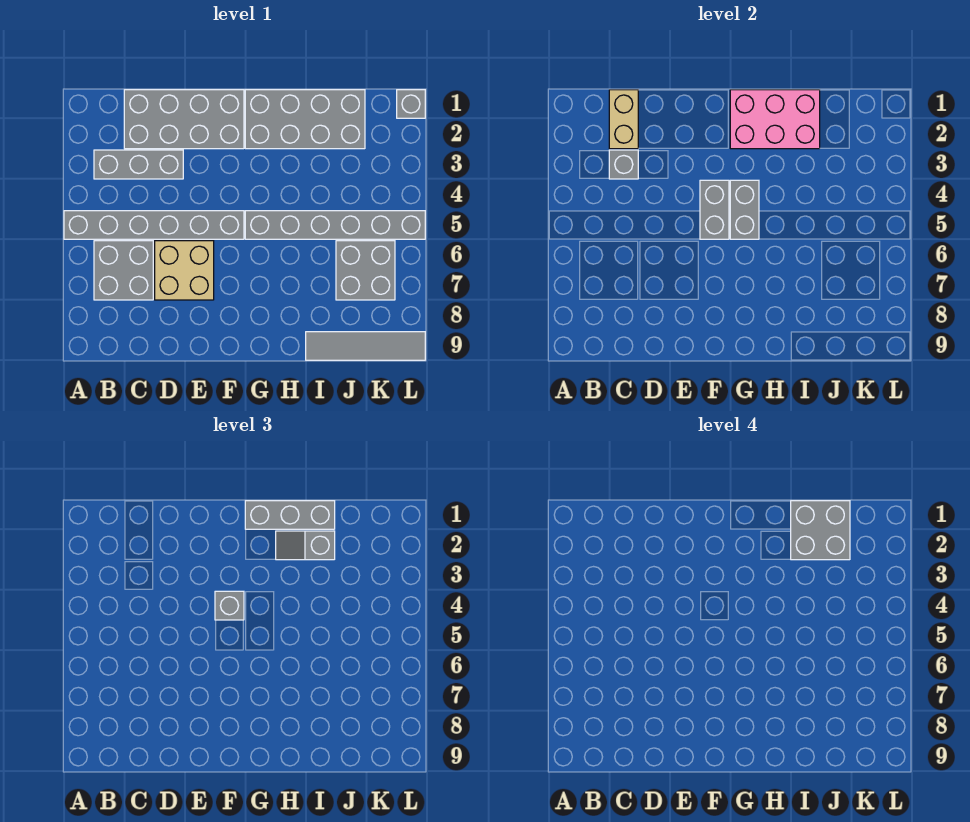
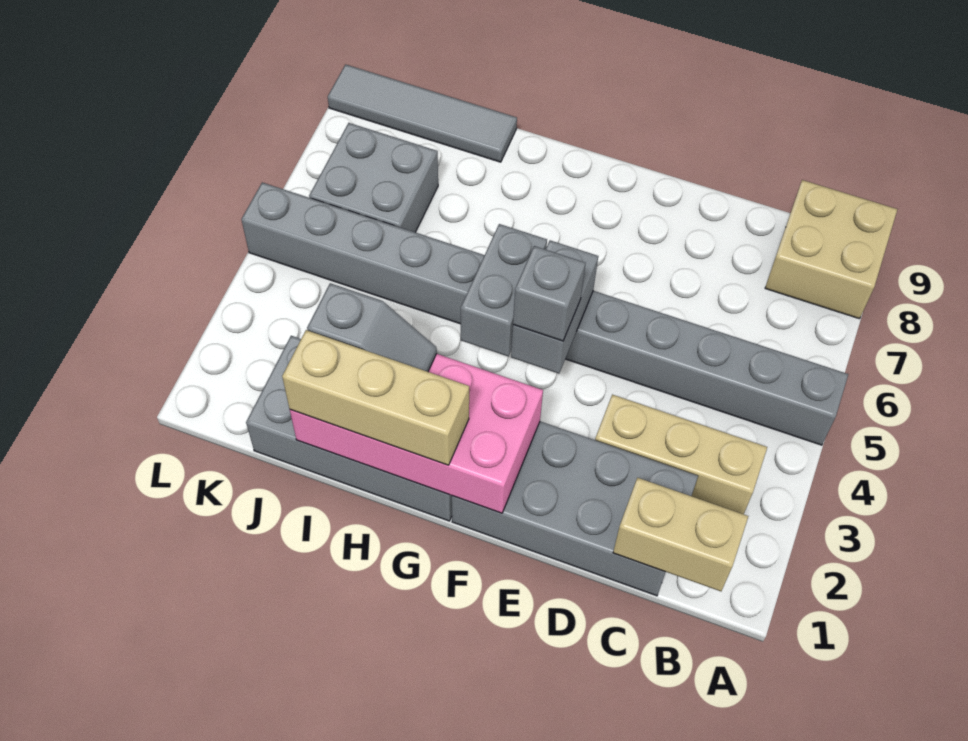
grey brick B3:D3 level 1 -> tan brick B3:D3 level 1
grey brick B6:C7 level 1 -> none
tan brick C1:C2 level 2 -> tan brick B1:C1 level 2
grey brick C3 level 2 -> none
tan brick D6:E7 level 1 -> tan brick A8:B9 level 1
pink brick G1:I2 level 2 -> pink brick F1:I2 level 2
grey brick G1:I1 level 3 -> tan brick G1:I1 level 3
grey brick I1:J2 level 4 -> none
grey brick L1 level 1 -> none

